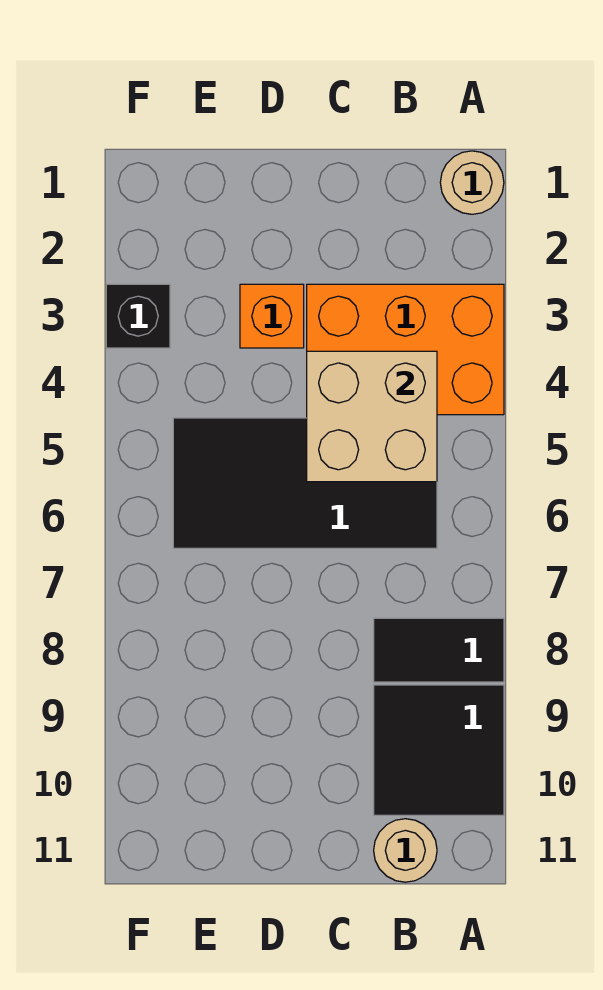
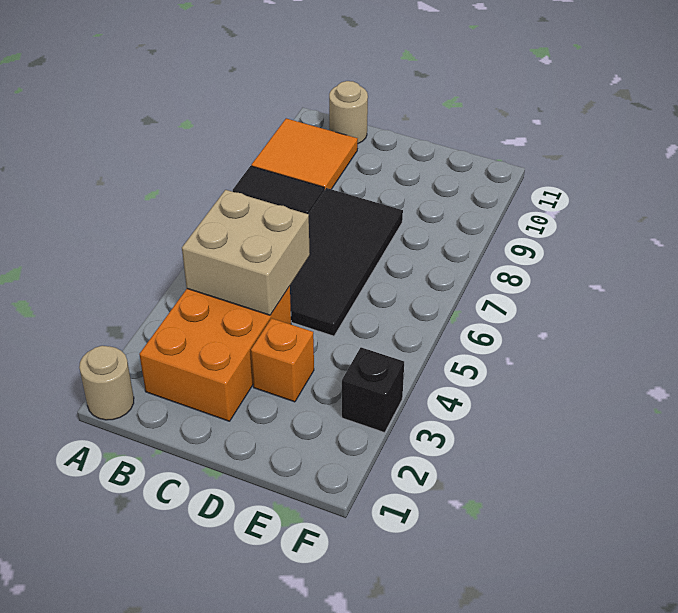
orange brick A3:C4 level 1 -> orange brick B2:C4 level 1
black tile A9:B10 level 1 -> orange tile A9:B10 level 1
black tile B5:E6 level 1 -> black tile C5:D8 level 1

